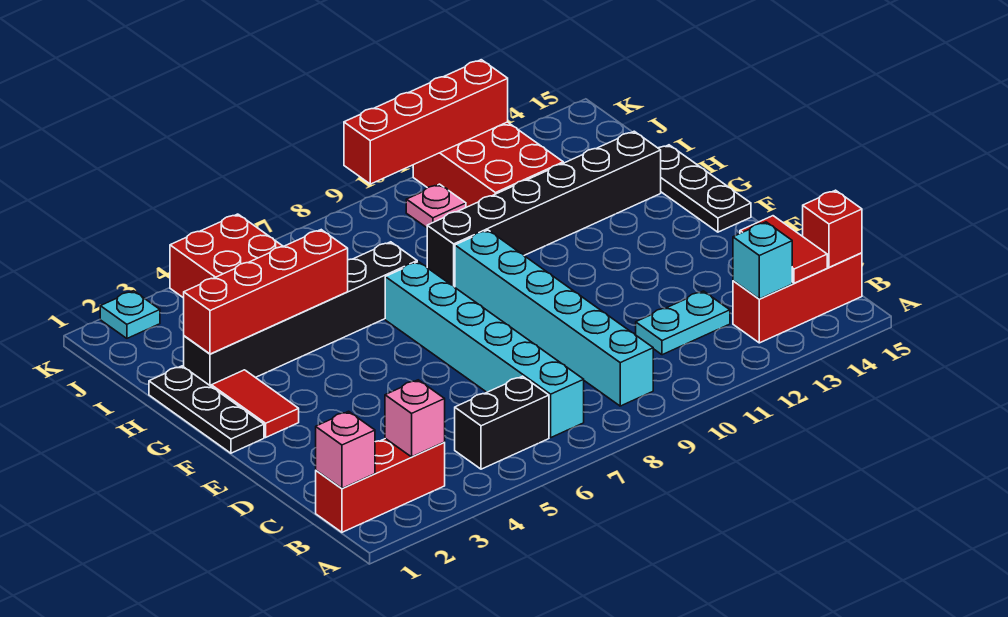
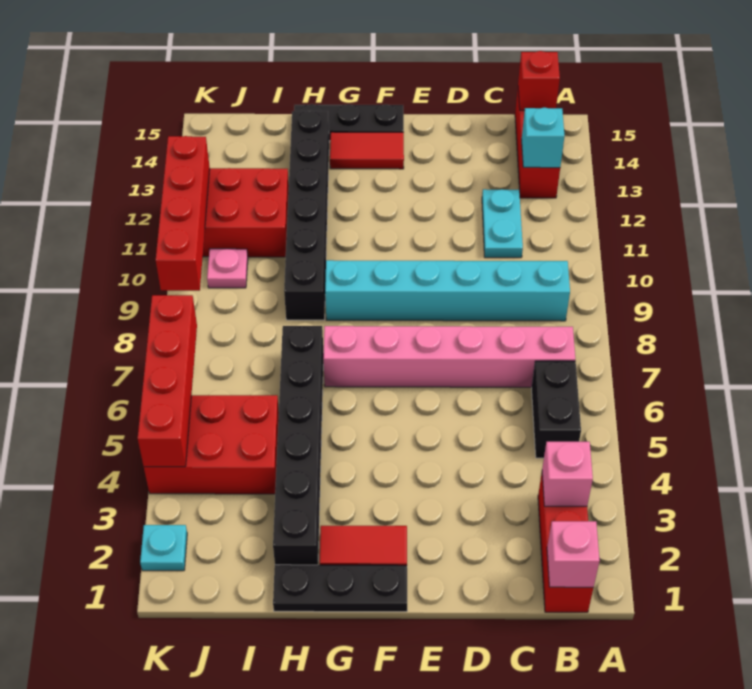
cyan brick B7:G7 level 1 -> pink brick B7:G7 level 1
red tile B14:C14 level 2 -> red tile F14:G14 level 1
red brick H2:H5 level 2 -> red brick K4:K7 level 2

